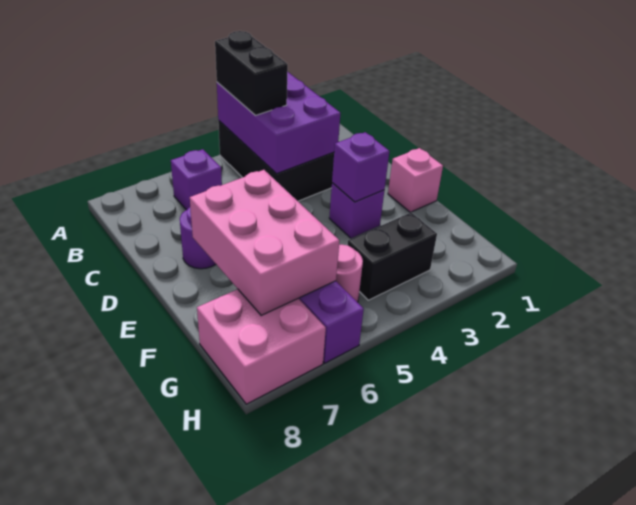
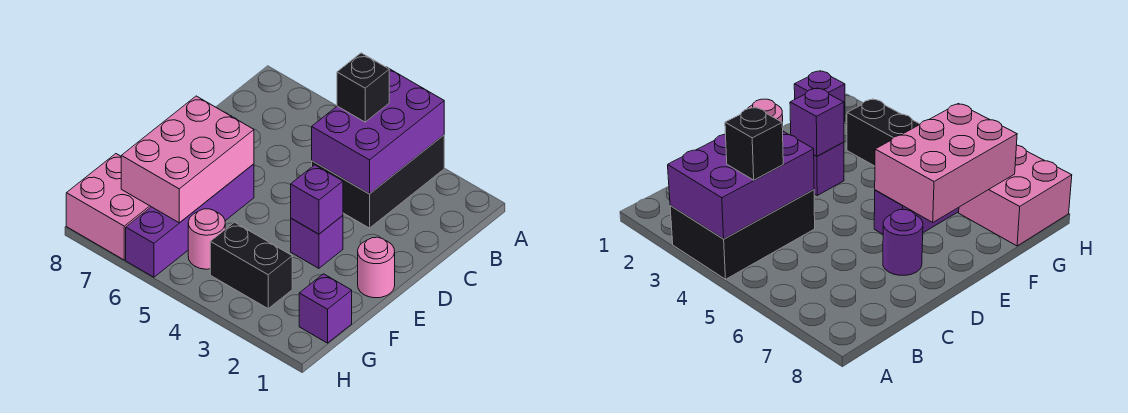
black brick A4:B4 level 3 -> black brick B4 level 3
purple brick B6 level 1 -> purple brick G1 level 1
pink brick E1 level 1 -> pink round brick E1 level 1

